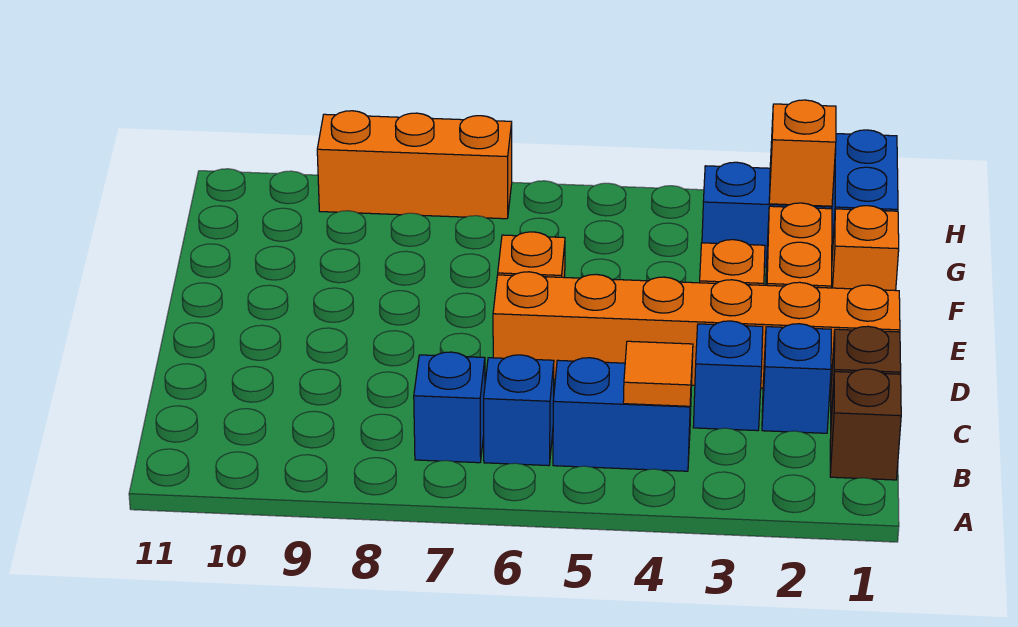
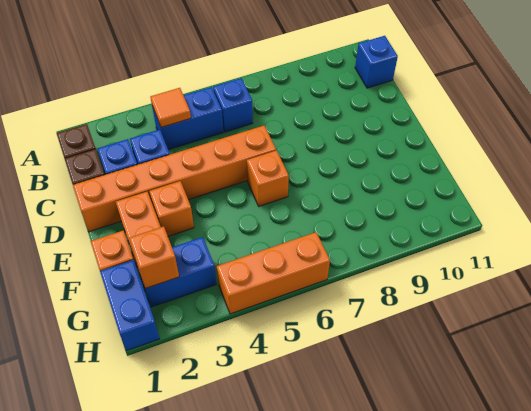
blue brick B7 level 1 -> blue brick B11 level 1
orange brick H7:H9 level 1 -> orange brick H4:H6 level 1

